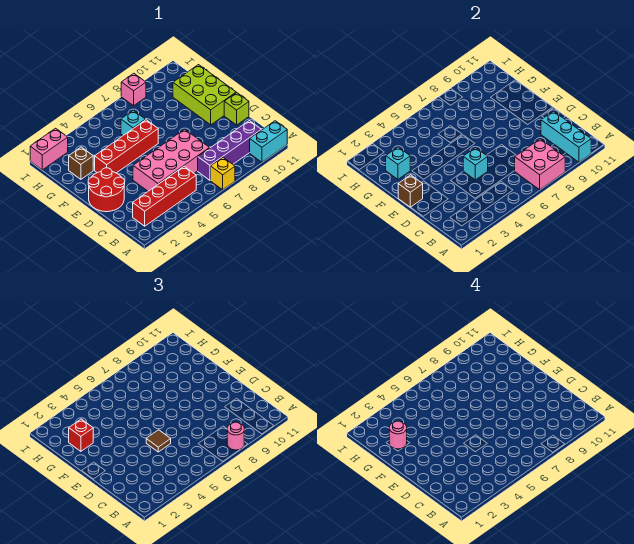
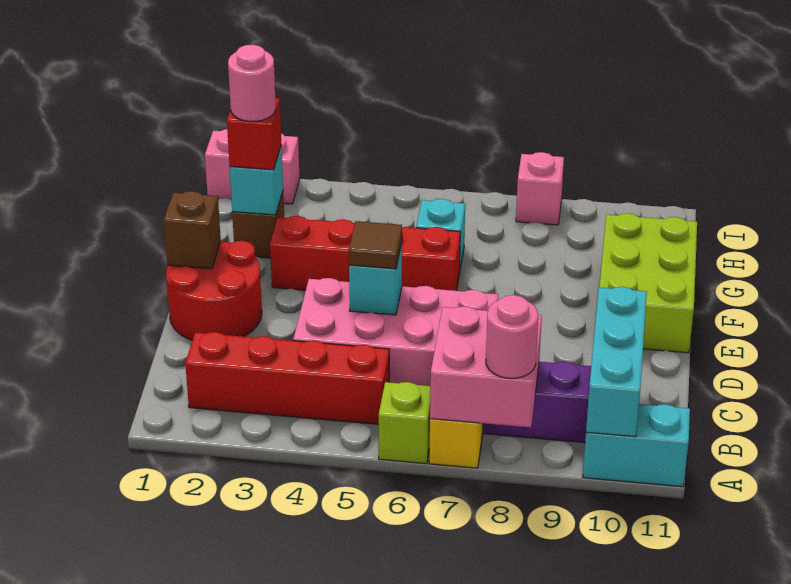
lime brick D11 level 1 -> lime brick A6 level 1

